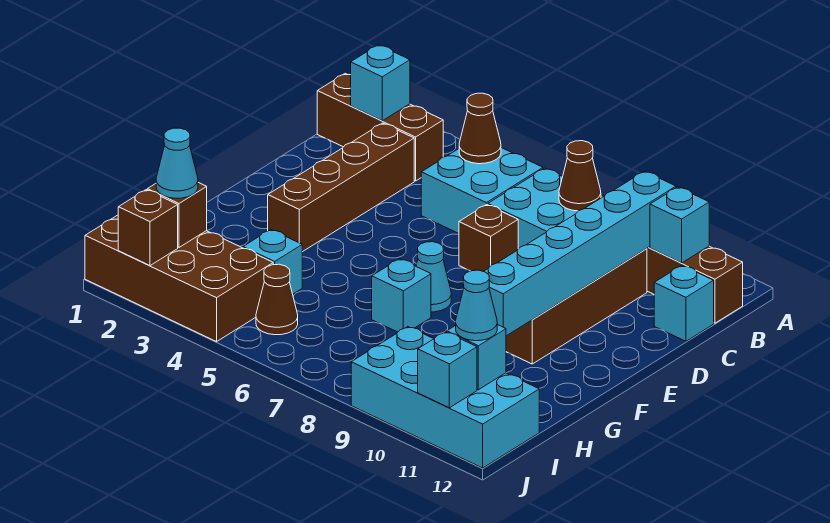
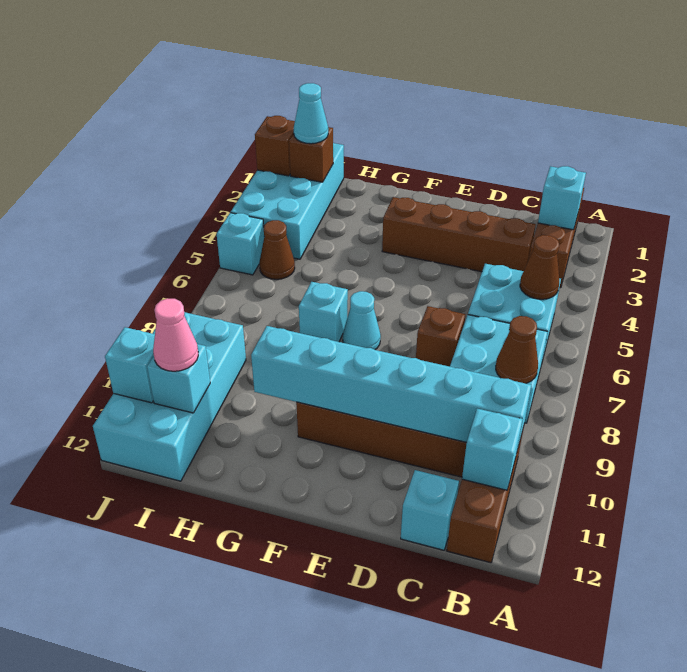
cyan brick H4 level 1 -> cyan brick J5 level 1
brown brick I1:J4 level 1 -> cyan brick I1:J4 level 1
cyan cone I11 level 3 -> pink cone I11 level 3

